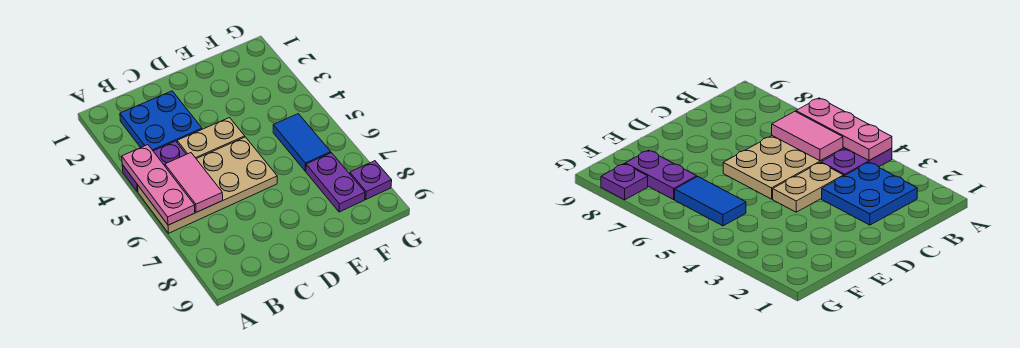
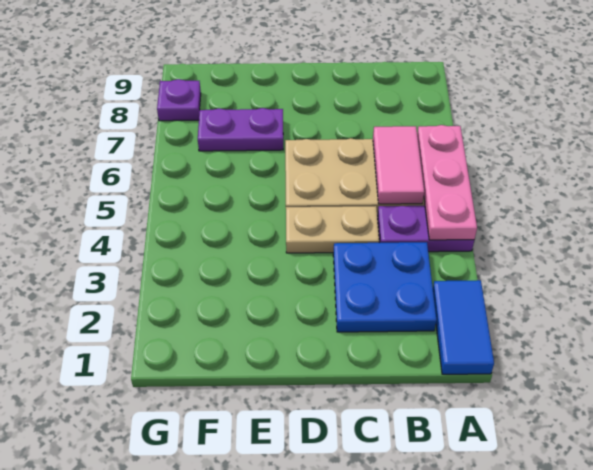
blue tile F5:F6 level 1 -> blue tile A1:A2 level 1
purple plate F7:F8 level 1 -> purple plate E7:F7 level 1

